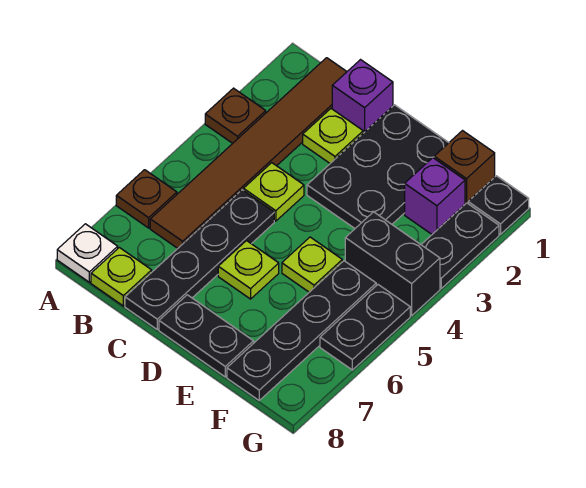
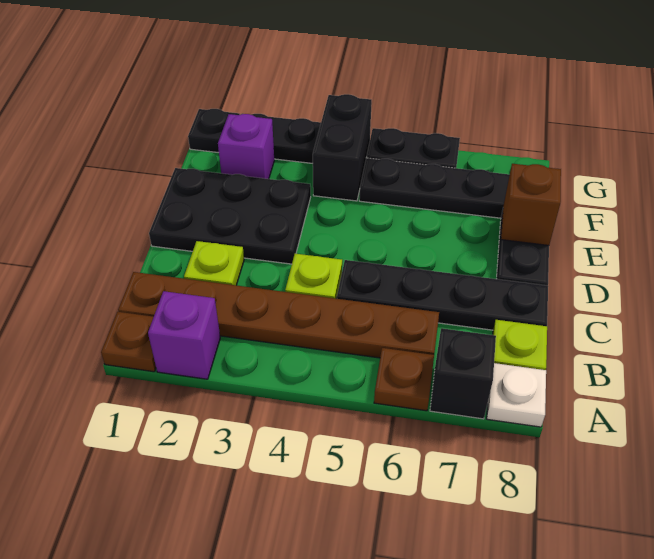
brown plate A3 level 1 -> brown plate A1 level 1
none -> black brick A7 level 1
brown tile B1:B6 level 1 -> brown plate B1:B6 level 1
purple brick C1 level 1 -> purple brick A2 level 1
lime plate D6 level 1 -> none
lime plate E5 level 1 -> none
brown brick F1 level 1 -> brown brick E8 level 2

